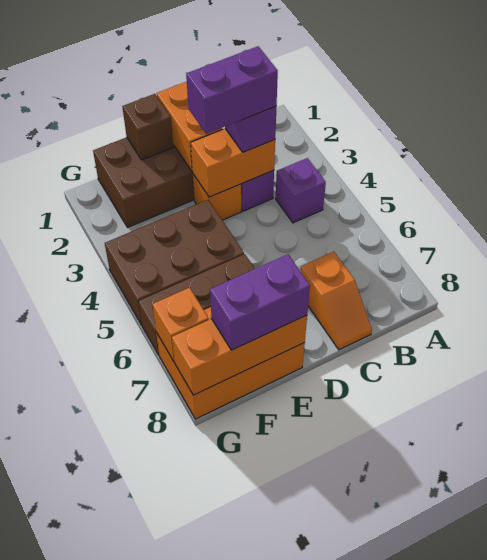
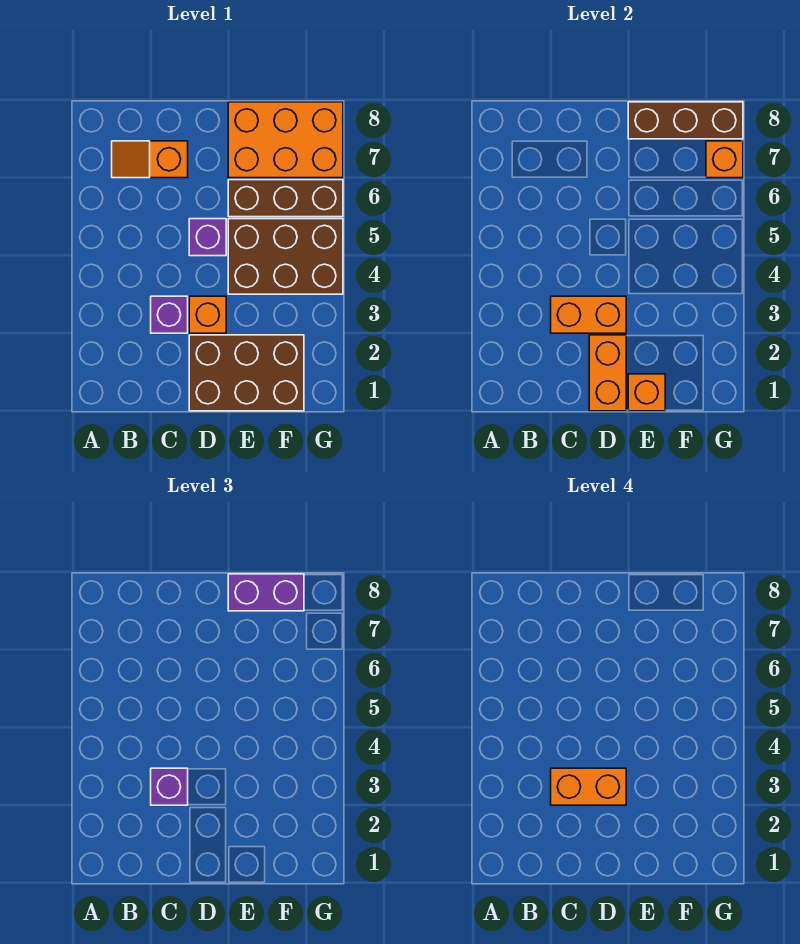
purple brick B4 level 1 -> purple brick D5 level 1
purple brick C3:D3 level 4 -> orange brick C3:D3 level 4
orange slope C7:C8 level 1 top 7 -> orange slope B7:C7 level 1 top C
brown brick E1 level 2 -> orange brick E1 level 2
orange brick E8:G8 level 2 -> brown brick E8:G8 level 2

